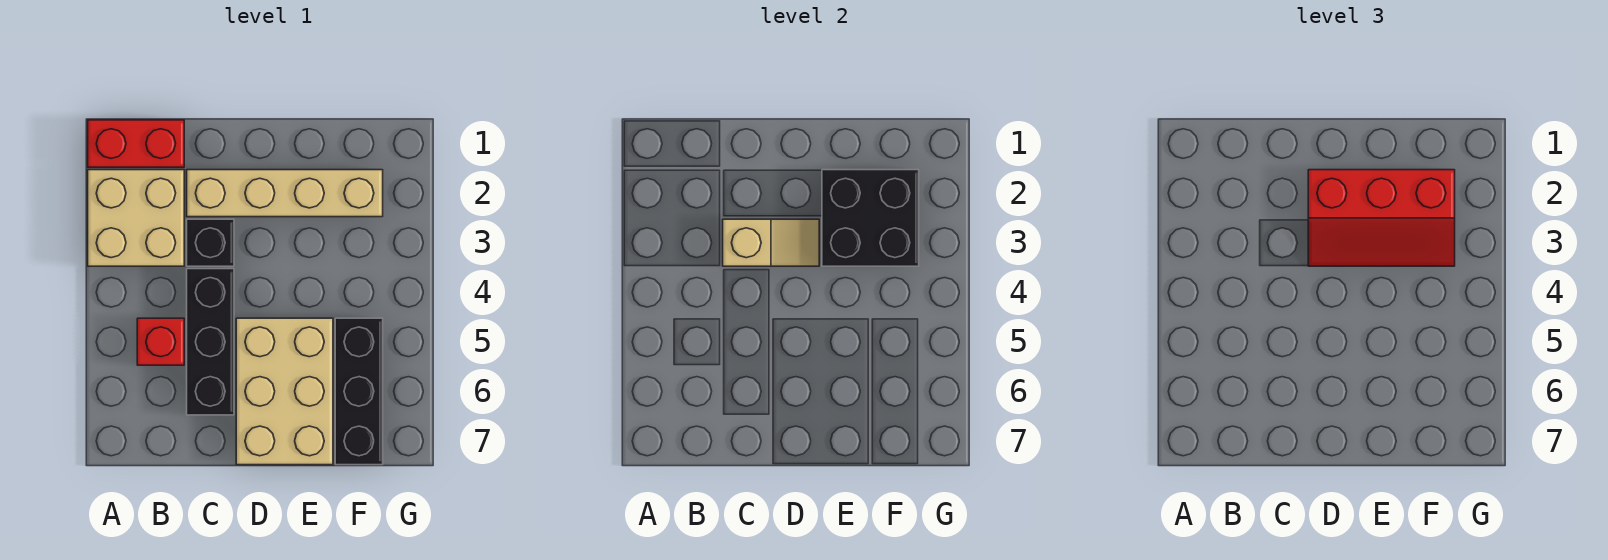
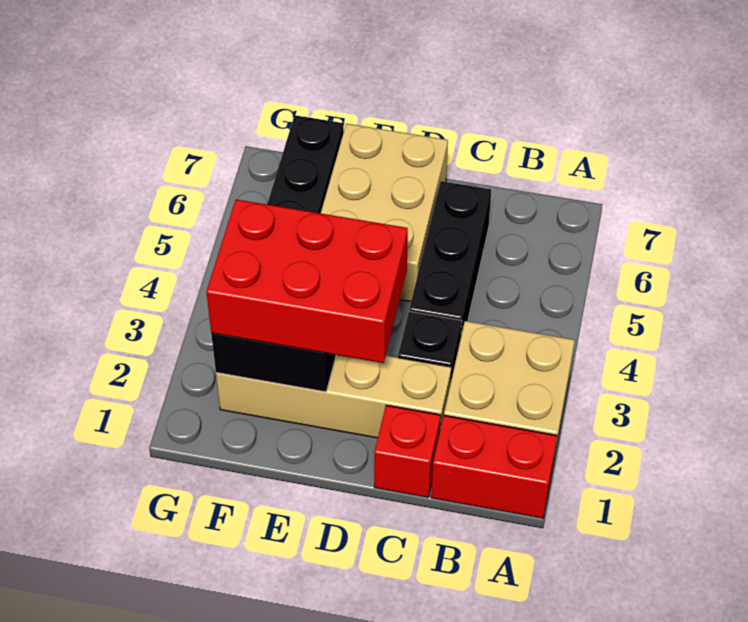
red brick B5 level 1 -> red brick C1 level 1
tan slope C3:D3 level 2 top C -> none
red slope D2:F3 level 3 top 2 -> red brick D2:F3 level 3

